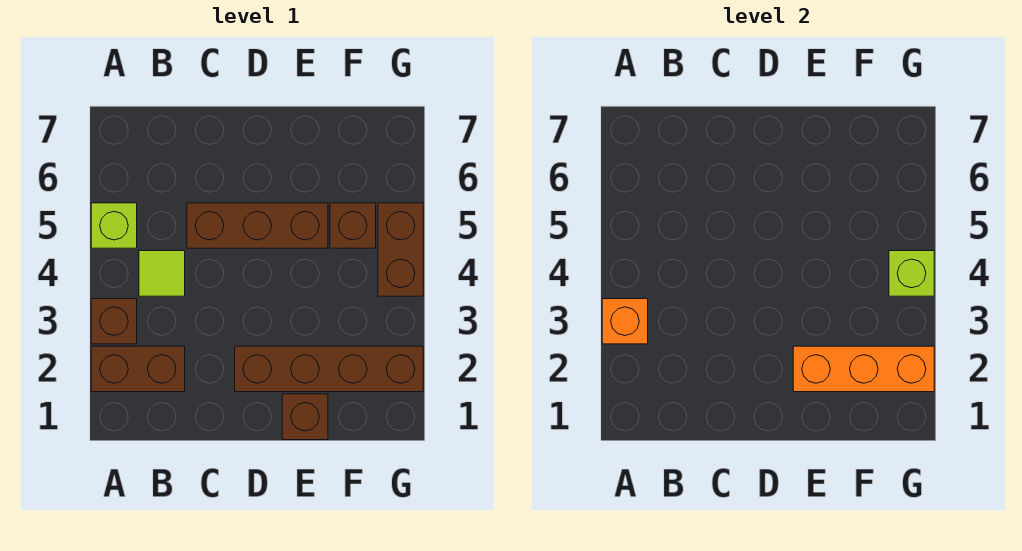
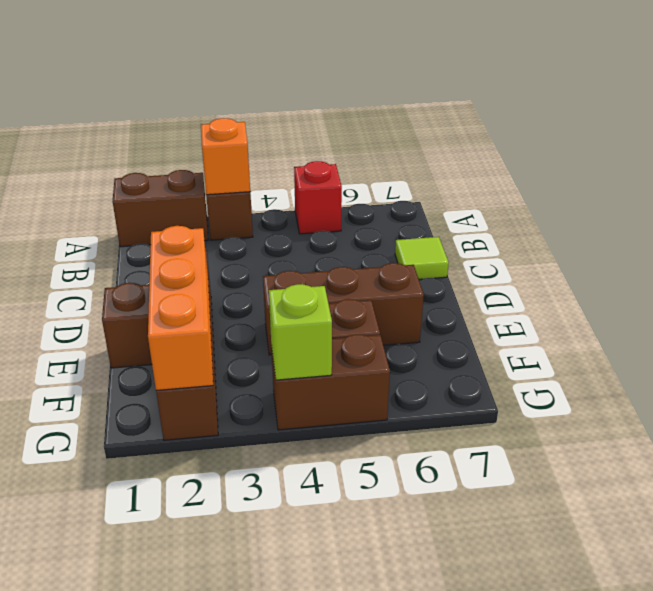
brown brick A2:B2 level 1 -> brown brick A1:A2 level 1
lime brick A5 level 1 -> red brick A5 level 1
lime tile B4 level 1 -> lime tile C7 level 1
brown brick C5:E5 level 1 -> brown brick E4:E6 level 1

